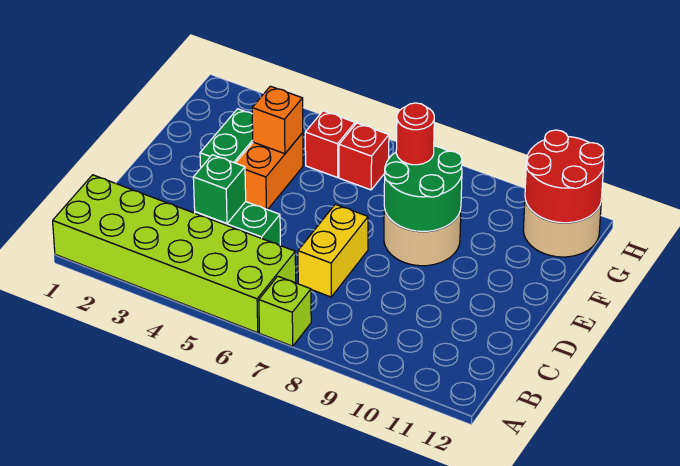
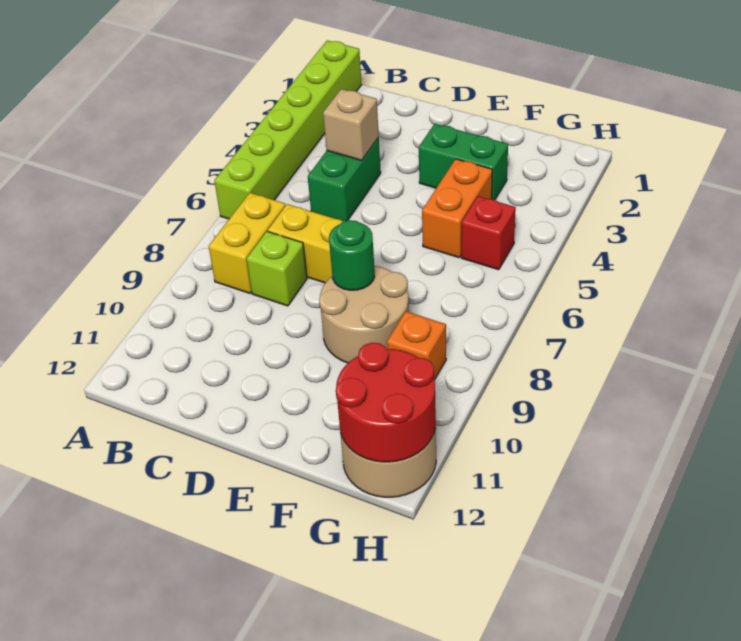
lime brick A1:B6 level 1 -> lime brick A1:A6 level 1
lime brick A7 level 1 -> lime brick C8 level 1
none -> yellow brick B7:B8 level 1
green brick C4 level 2 -> tan brick C4 level 2
orange brick E4:F4 level 1 -> orange brick F4:F5 level 1
green round brick E8:F9 level 2 -> green round brick E8 level 2
orange brick F4 level 2 -> orange brick G9 level 1
red round brick F8 level 3 -> none
red brick G6 level 1 -> none

